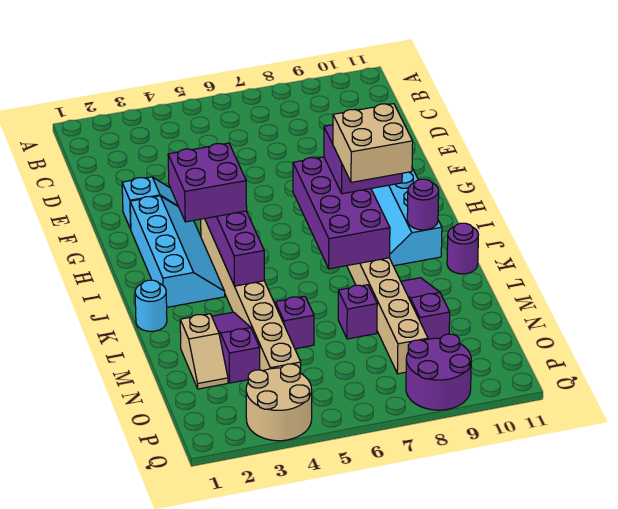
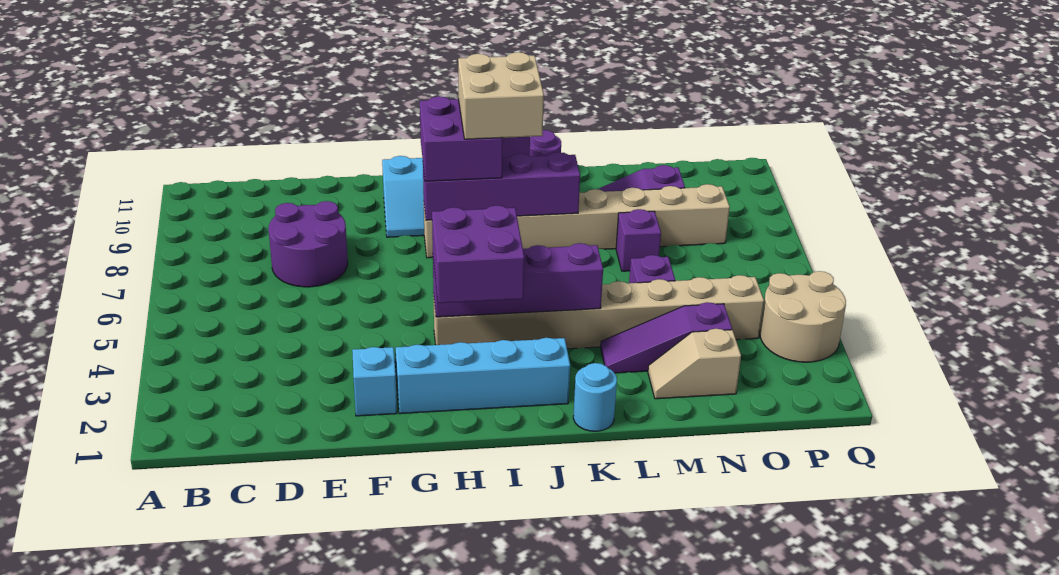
purple brick H7:K8 level 2 -> purple brick H8:K8 level 2
tan slope M2:N2 level 1 top M -> tan slope M2:N2 level 1 top N
purple round brick P8:Q9 level 1 -> purple round brick D7:E8 level 1

